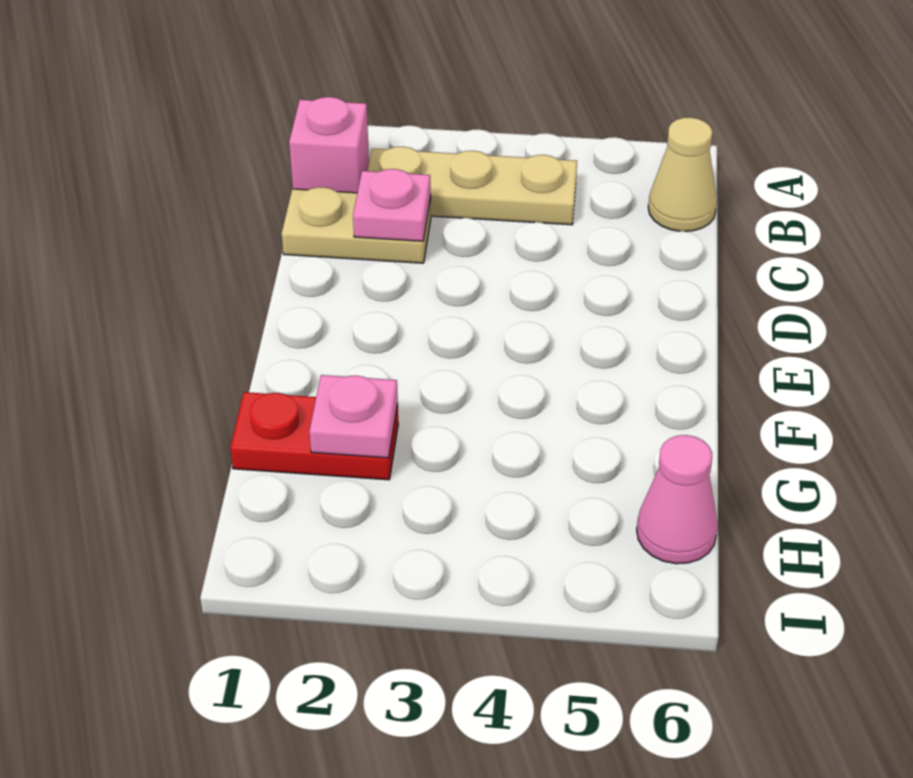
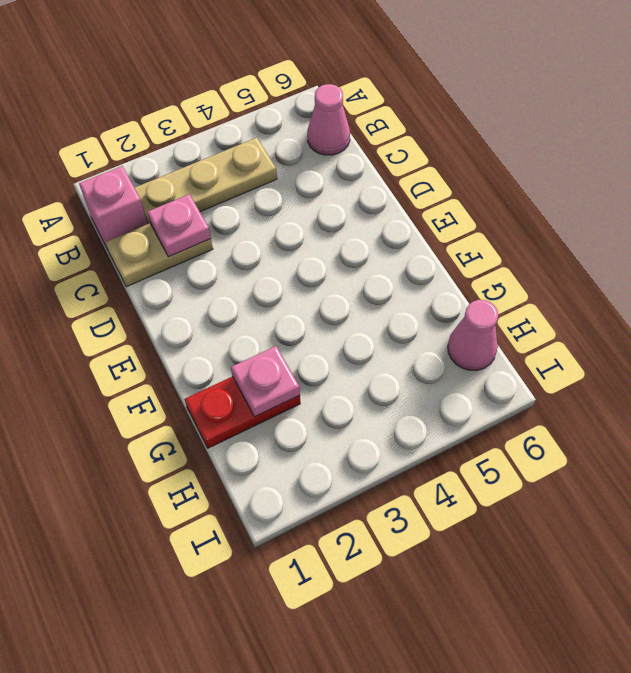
tan cone B6 level 1 -> pink cone B6 level 1

